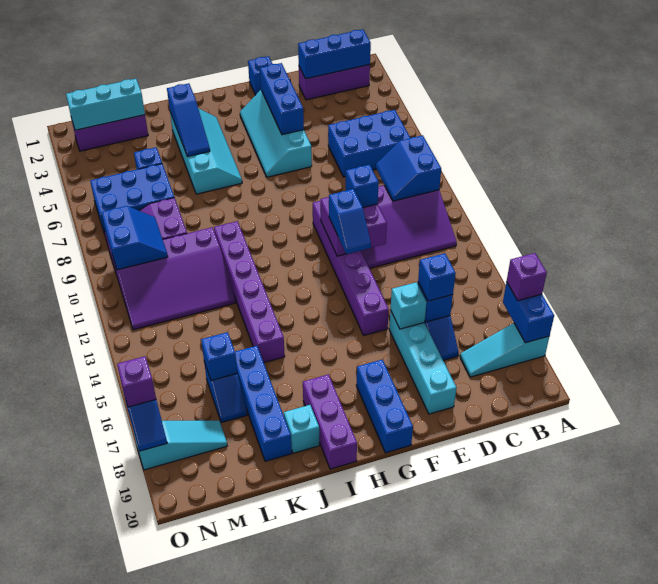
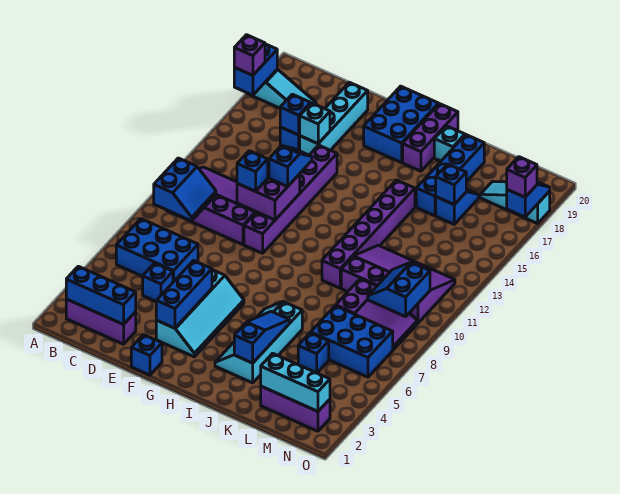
blue brick D16 level 3 -> blue brick D5 level 1
blue brick G18:G20 level 1 -> blue brick G18:H20 level 1

